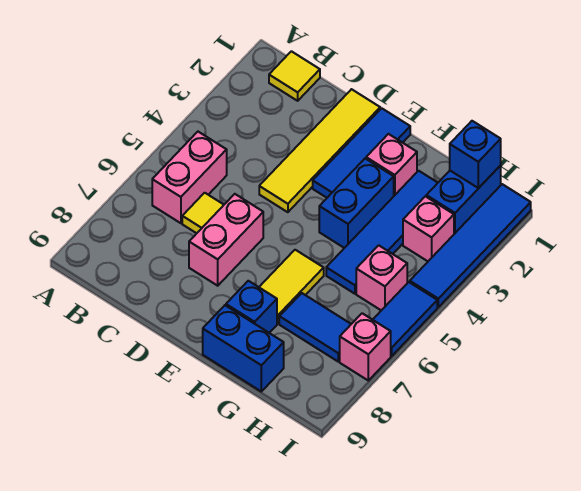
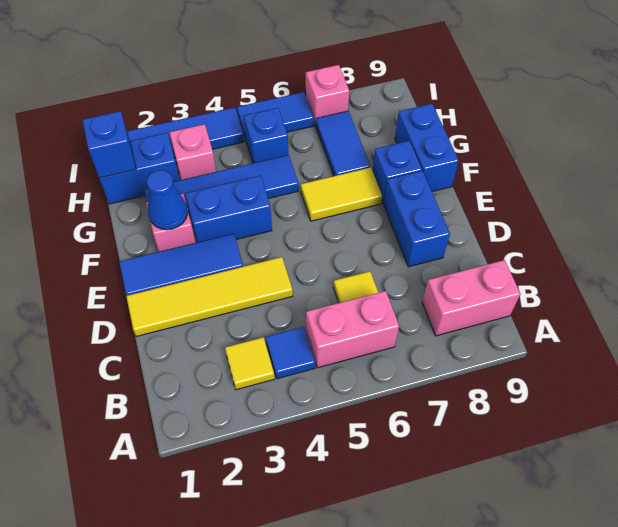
yellow tile B1 level 1 -> yellow tile B3 level 1
none -> blue tile B4 level 1
pink brick D6:D7 level 1 -> pink brick B8:B9 level 1
none -> blue brick D8:E8 level 1
none -> blue cone F2 level 2
pink brick H5 level 1 -> blue brick H5 level 1

